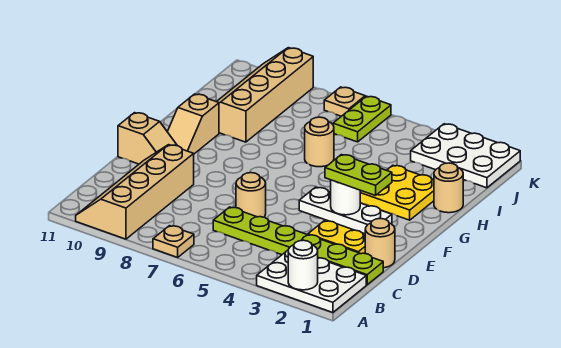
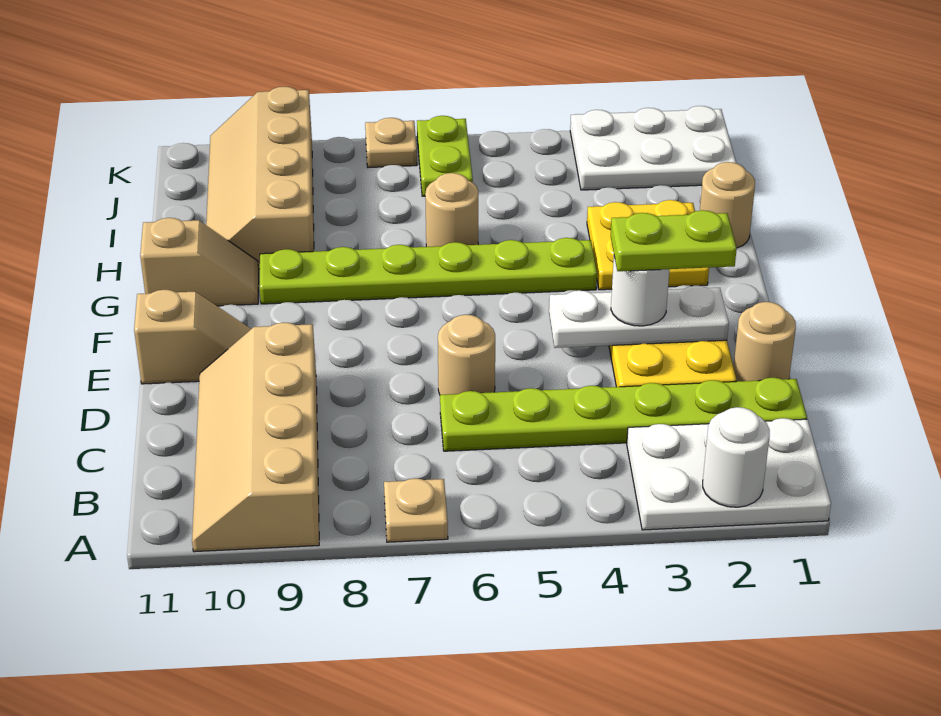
tan slope F10:G10 level 1 top G -> tan slope G10:G11 level 1 top 11
none -> lime plate G4:G9 level 1

